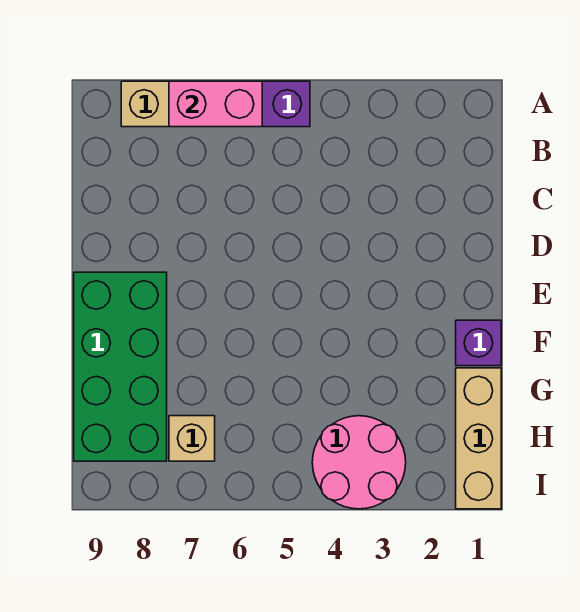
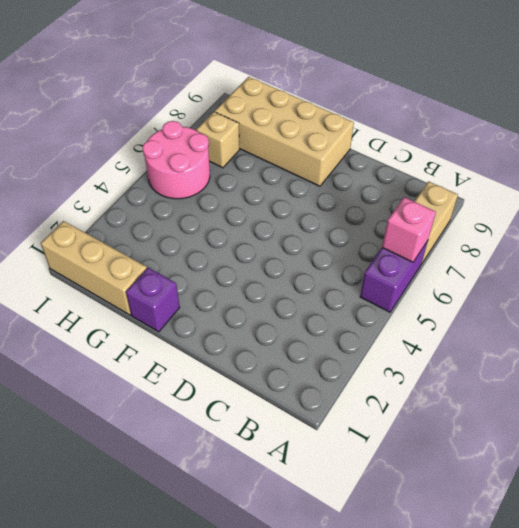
pink brick A6:A7 level 2 -> pink brick A6 level 2
green brick E8:H9 level 1 -> tan brick E8:H9 level 1
pink round brick H3:I4 level 1 -> pink round brick H5:I6 level 1

